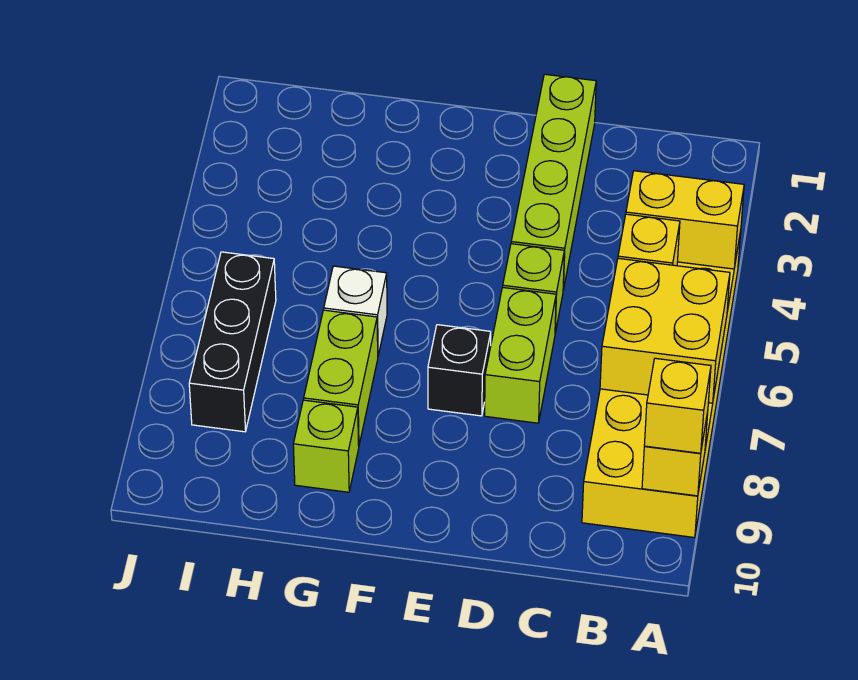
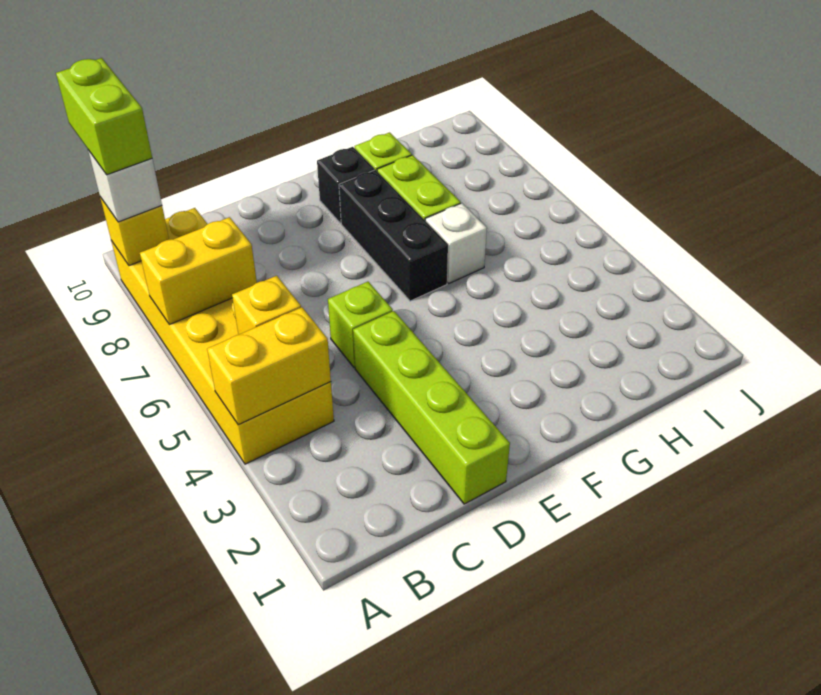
yellow brick A6:B7 level 2 -> yellow brick A7:B7 level 2
yellow brick A9 level 3 -> white brick A9 level 3
lime brick D6:D7 level 1 -> lime brick A9:A10 level 4
black brick E7 level 1 -> black brick F9 level 1
black brick I6:I8 level 1 -> black brick F6:F8 level 1

